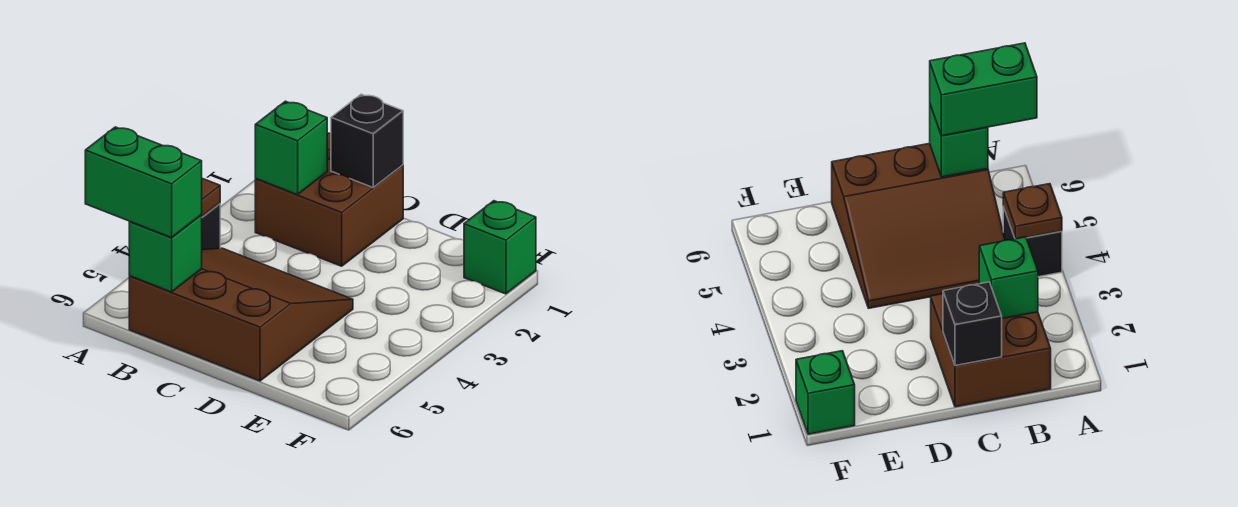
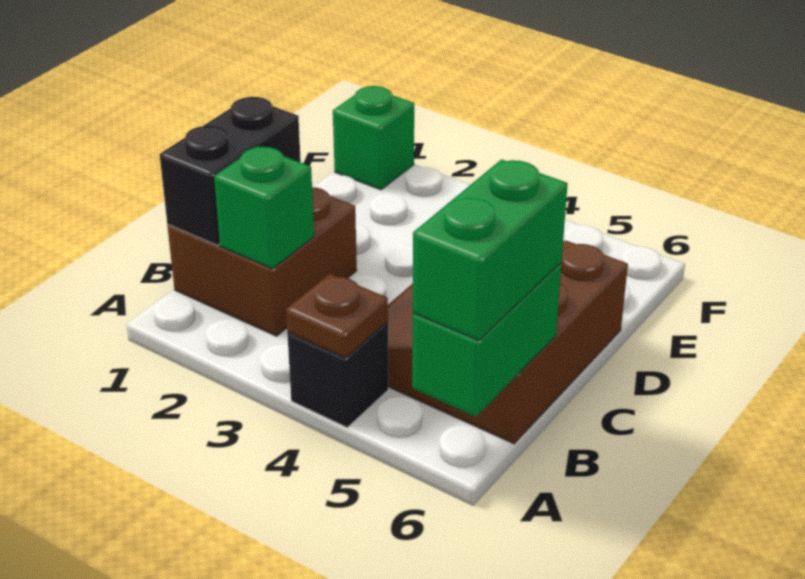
green brick B6 level 2 -> green brick A6:B6 level 2
black brick C1 level 2 -> black brick B1:C1 level 2

